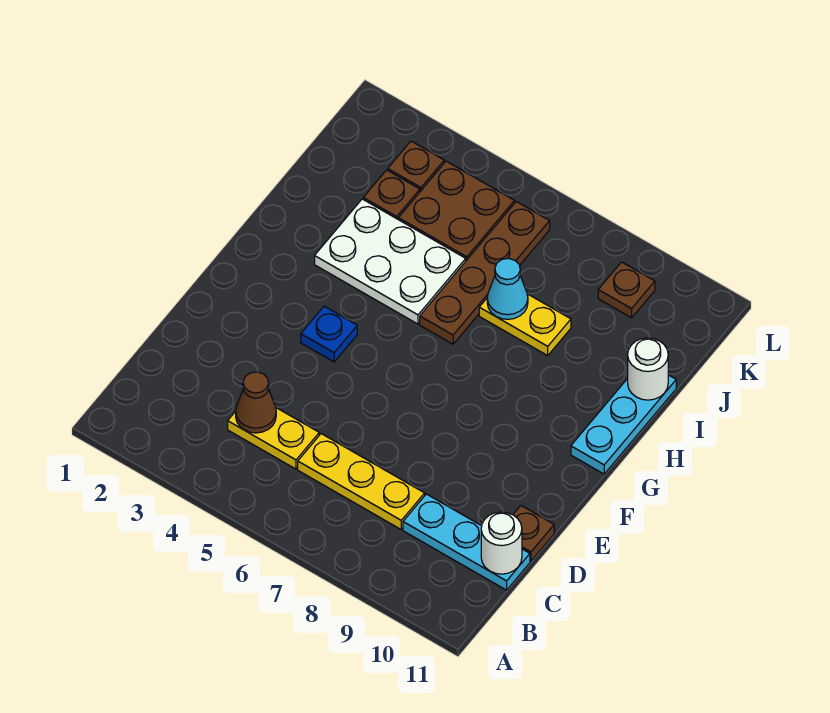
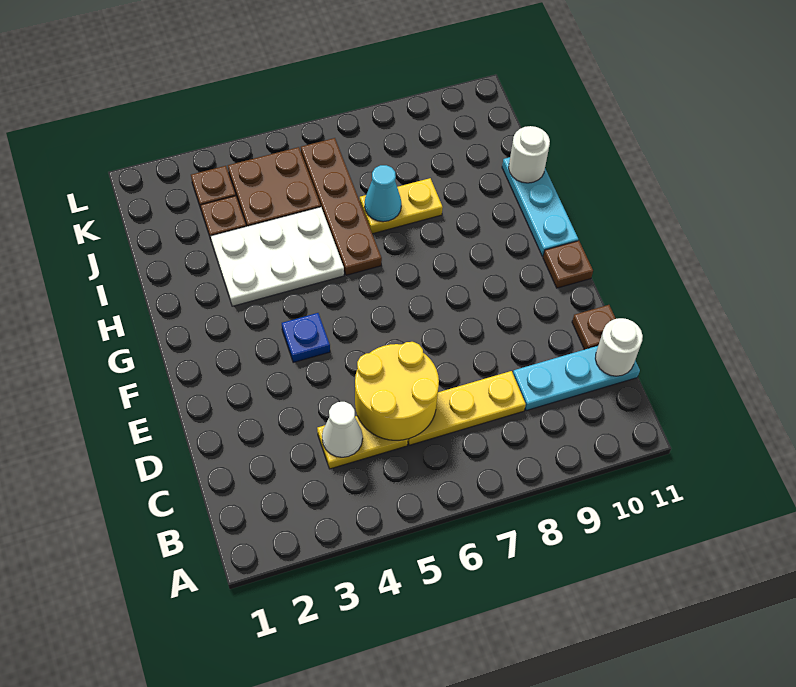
brown cone C4 level 2 -> white cone C4 level 2
none -> yellow round brick C5:D6 level 2
brown plate K9 level 1 -> brown plate F11 level 1

